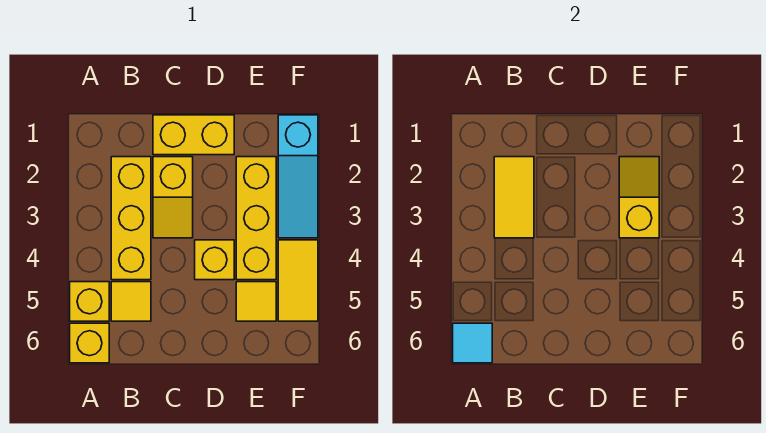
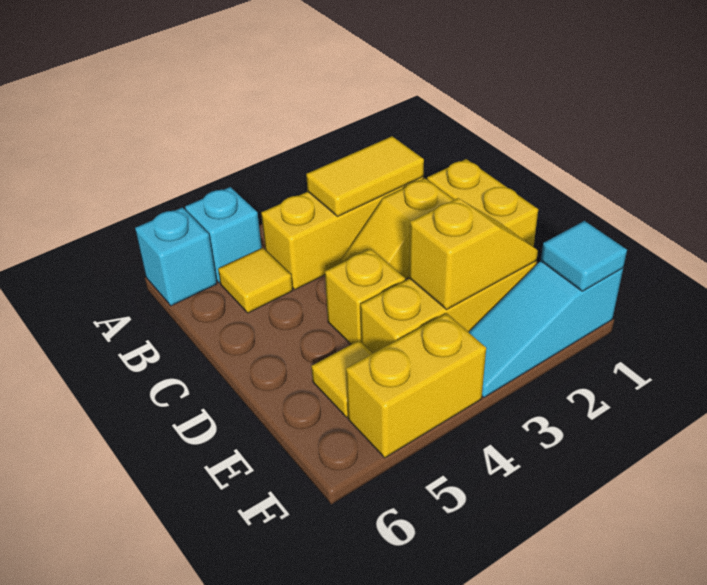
yellow brick A5 level 1 -> cyan brick A5 level 1
yellow brick A6 level 1 -> cyan brick A6 level 1
cyan tile A6 level 2 -> cyan tile F1 level 2
yellow tile F4:F5 level 1 -> yellow brick F4:F5 level 1

